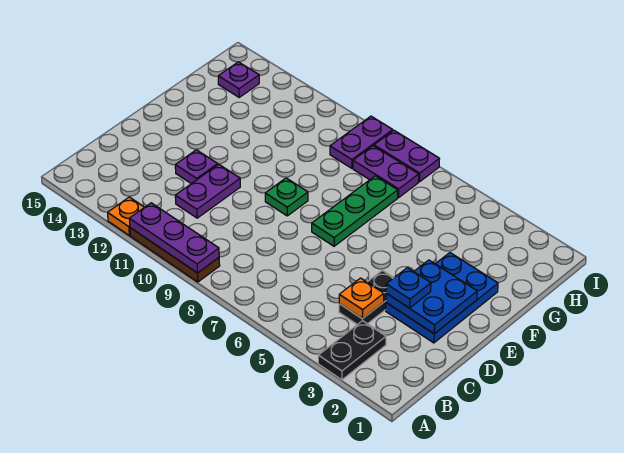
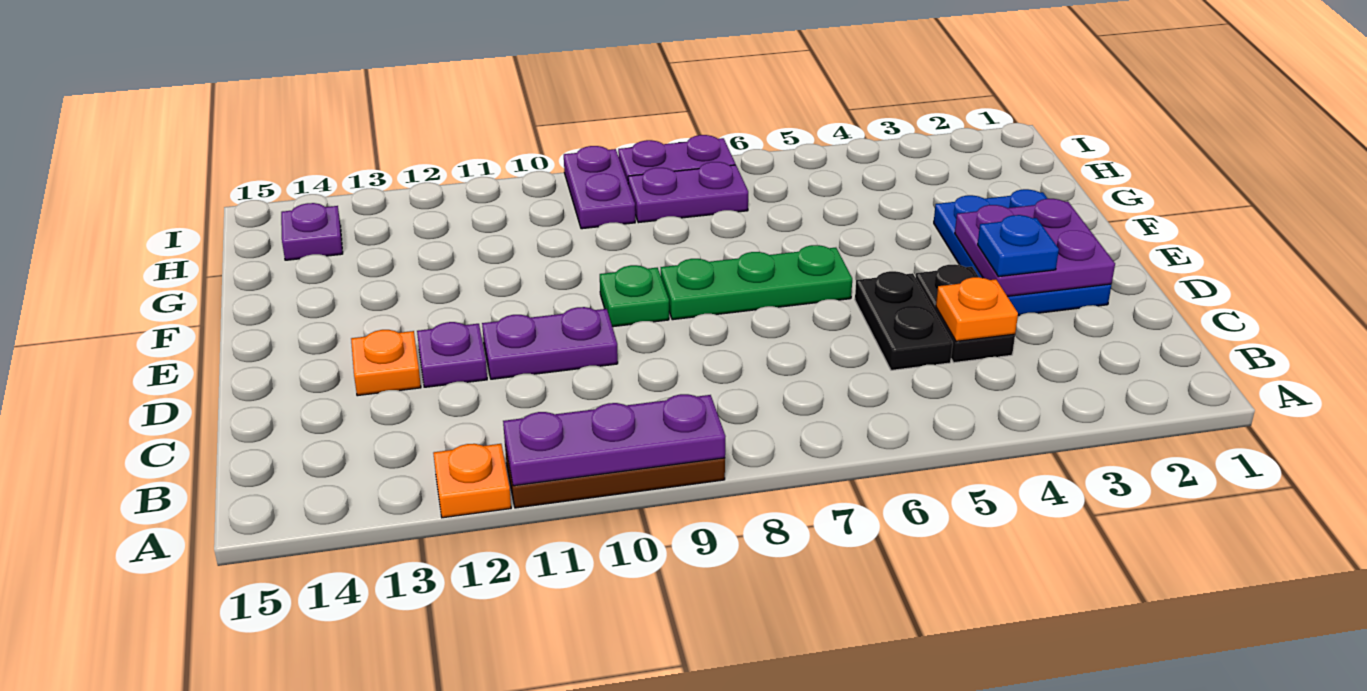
black plate A3:B3 level 1 -> black plate C5:D5 level 1
purple plate C11:D11 level 1 -> purple plate D10:D11 level 1
blue plate D2:E3 level 2 -> purple plate D2:E3 level 2
none -> orange plate D13 level 1
green plate E7:G7 level 1 -> green plate E6:E8 level 1

